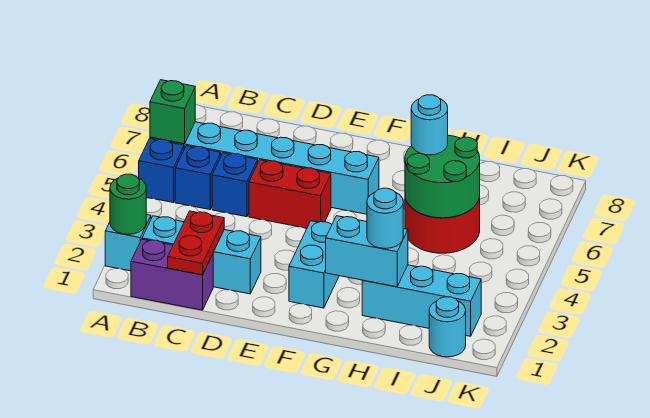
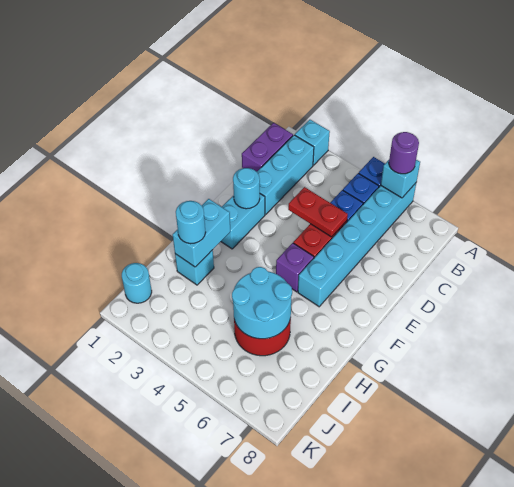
green round brick A2 level 2 -> none
green brick A6 level 2 -> cyan brick A6 level 2
none -> purple round brick A6 level 3
red plate C1:C2 level 2 -> red plate D4:D5 level 2
cyan brick F2:F3 level 1 -> cyan brick E2:F2 level 1
none -> purple brick F5 level 1
cyan brick H2:J2 level 1 -> cyan brick H2 level 1
green round brick H5:I6 level 2 -> cyan round brick H5:I6 level 2
cyan round brick H6 level 3 -> cyan round brick E2 level 2

